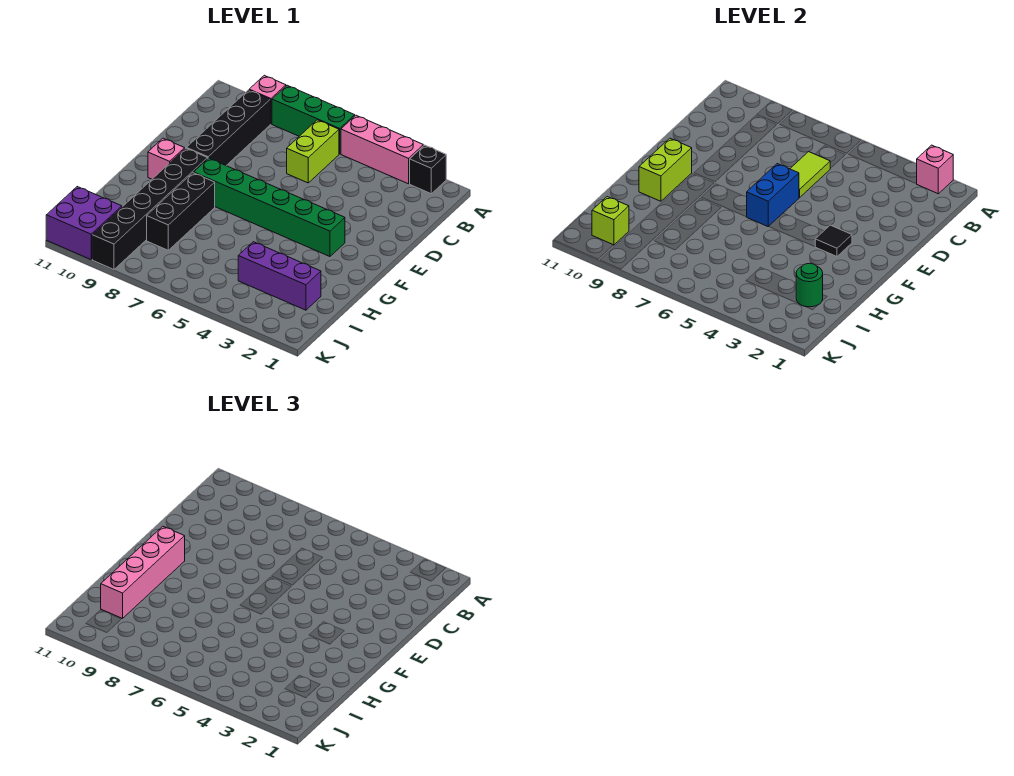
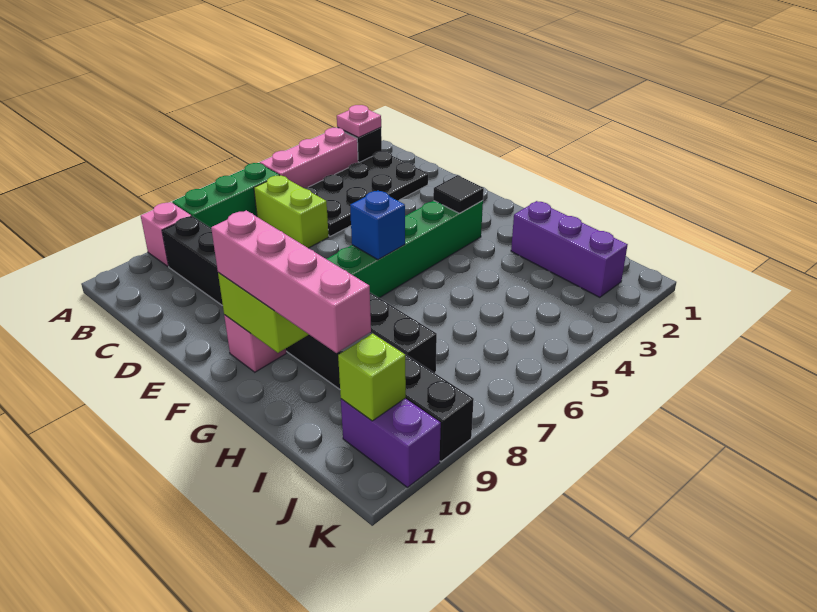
pink brick A2 level 2 -> pink plate A2 level 2
none -> black plate B2:C5 level 1
lime tile C6:D6 level 2 -> none
blue brick E6:F6 level 2 -> blue brick F6 level 2
purple brick I2:I4 level 1 -> purple brick H2:J2 level 1
green round brick I2 level 2 -> none
purple brick J10:K11 level 1 -> purple brick J10:K10 level 1

